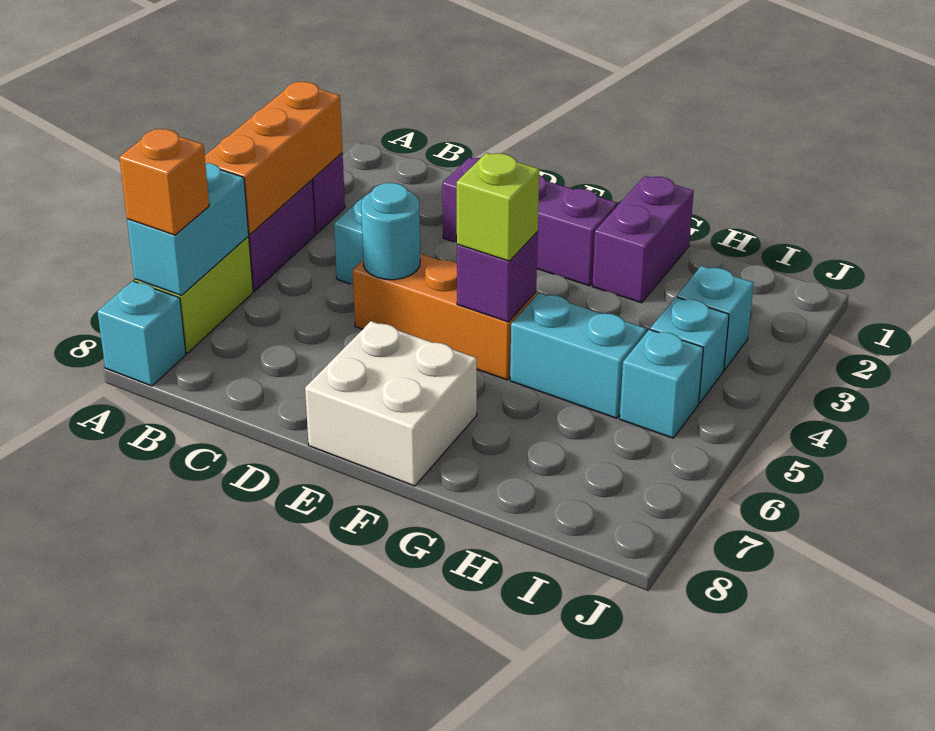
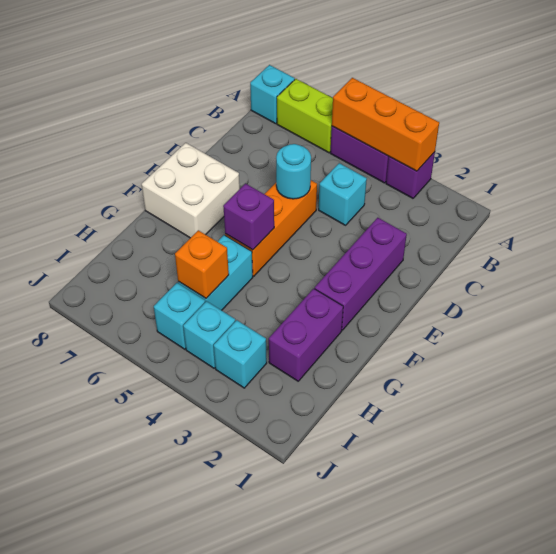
cyan brick A6:A7 level 2 -> none
orange brick A7 level 3 -> orange brick H5 level 2
lime brick F5 level 3 -> none
purple brick G1:G2 level 1 -> purple brick G2:H2 level 1

